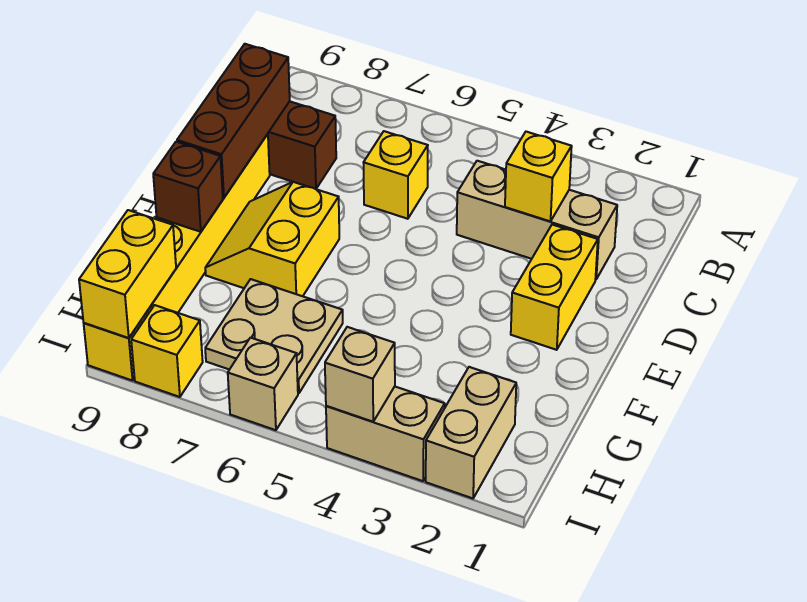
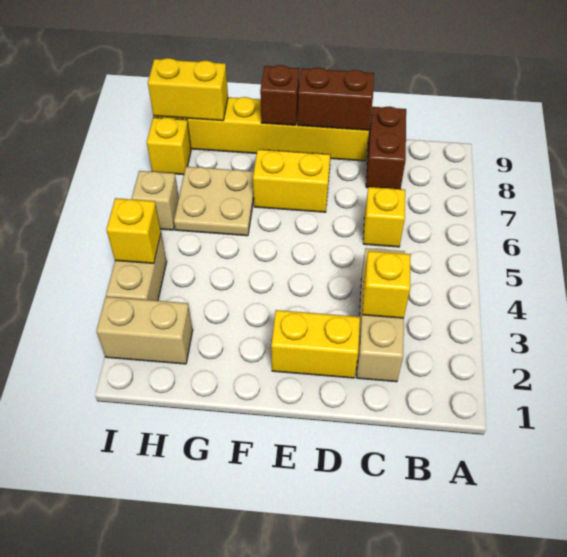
brown brick C9:E9 level 2 -> brown brick D9:E9 level 2
tan brick I4 level 2 -> yellow brick I4 level 2

